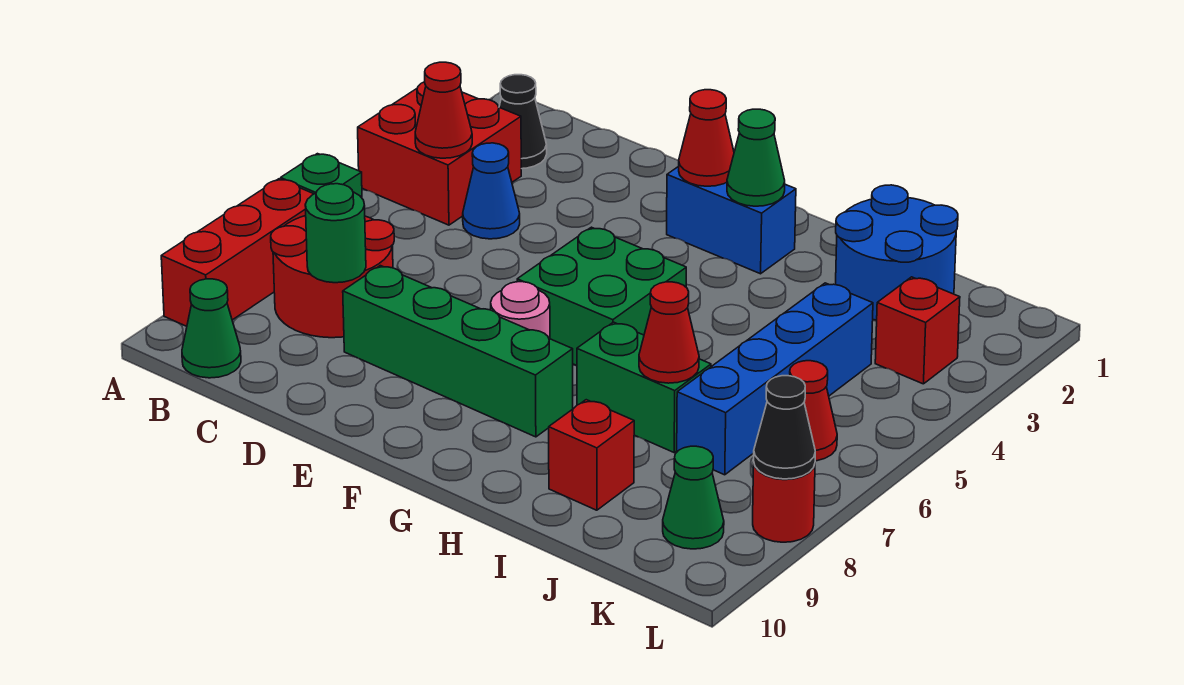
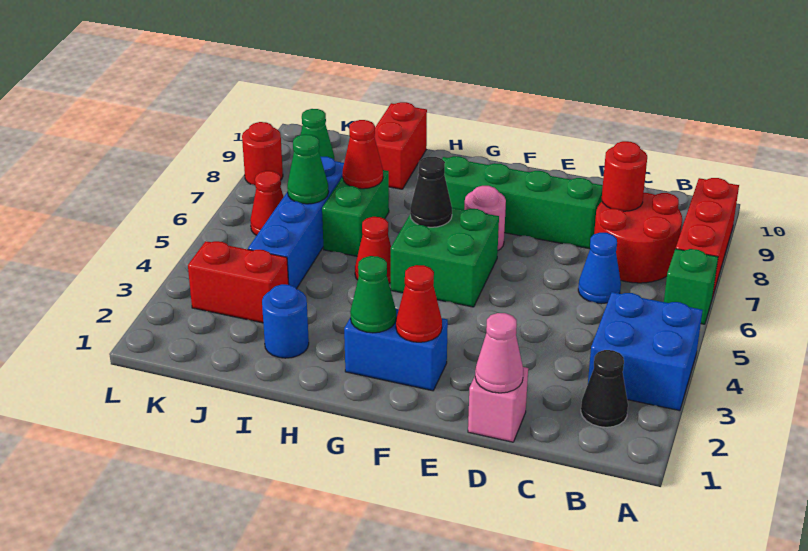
red brick A3:B4 level 1 -> blue brick A3:B4 level 1
red cone B4 level 2 -> red cone H5 level 1
green cone B10 level 1 -> green cone J6 level 2
blue cone C4 level 1 -> blue cone C6 level 1
green round brick C8 level 2 -> red round brick C8 level 2
none -> pink brick D1 level 1
none -> pink cone D1 level 2
green brick H7:I7 level 1 -> green brick I6:I7 level 1
blue round brick I1:J2 level 1 -> blue round brick I2 level 1
red brick I9 level 1 -> red brick I9:I10 level 1
red brick K3 level 1 -> red brick J3:K3 level 1
black cone L8 level 2 -> black cone G6 level 2

